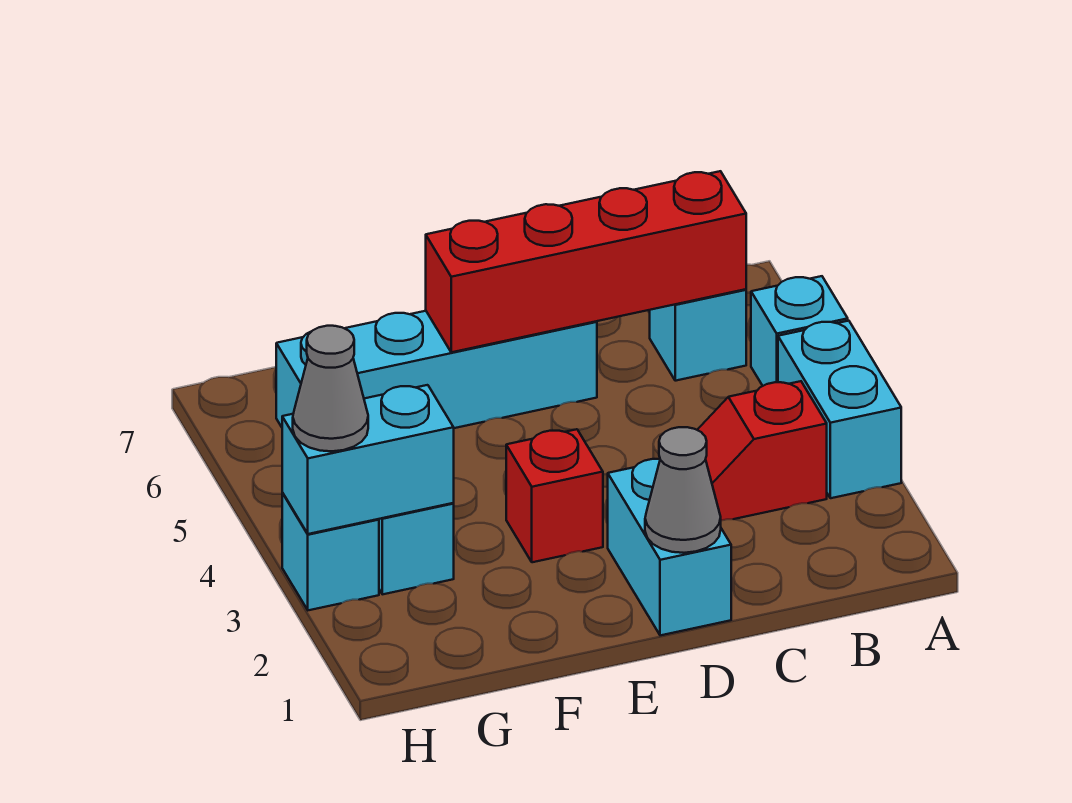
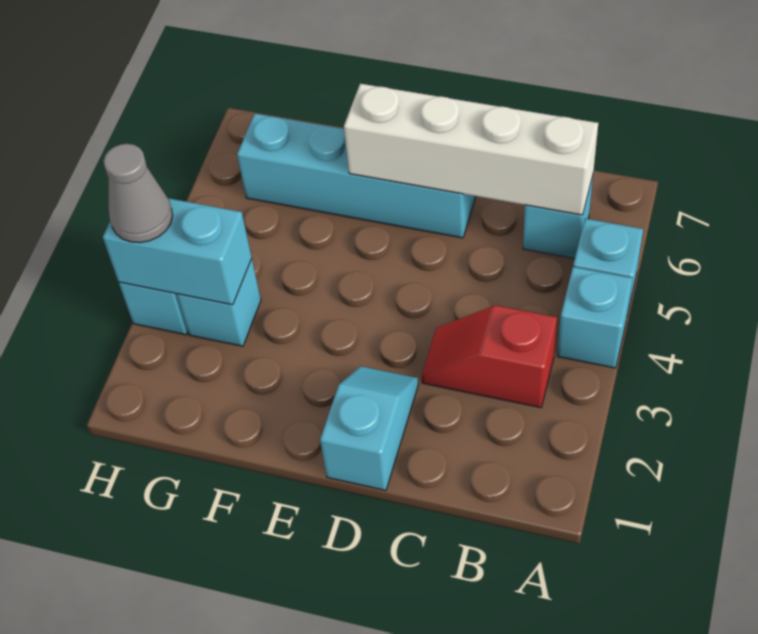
cyan brick A3:A4 level 1 -> cyan brick A4 level 1
red brick B6:E6 level 2 -> white brick B6:E6 level 2
cyan brick D1:D2 level 1 -> cyan slope D1:D2 level 1 top 1
grey cone D1 level 2 -> none
red brick E3 level 1 -> none

